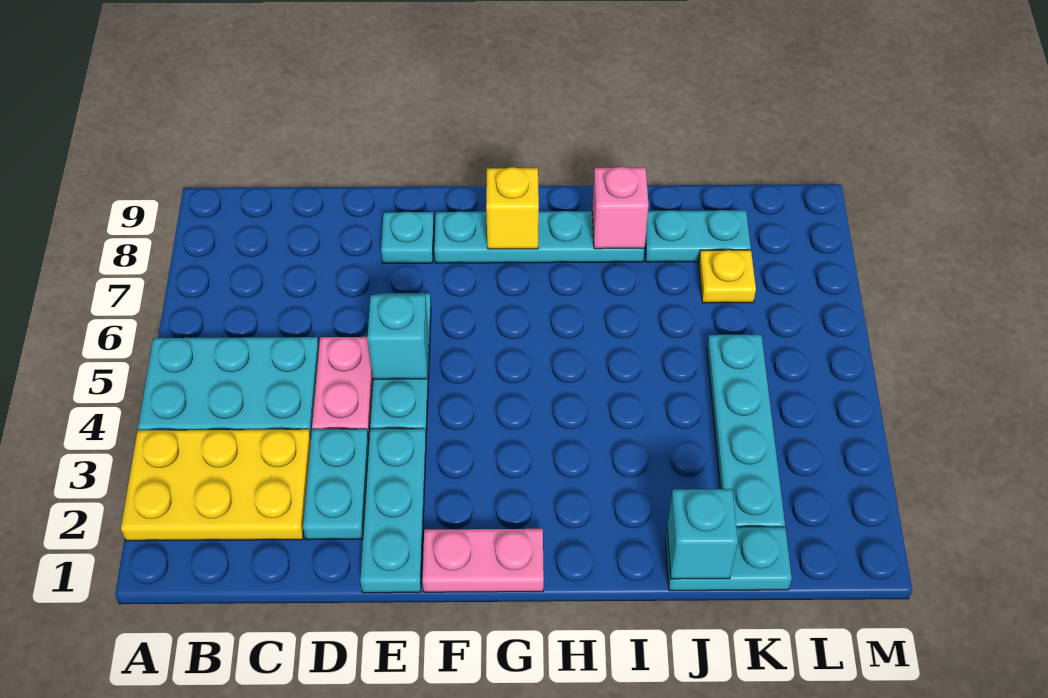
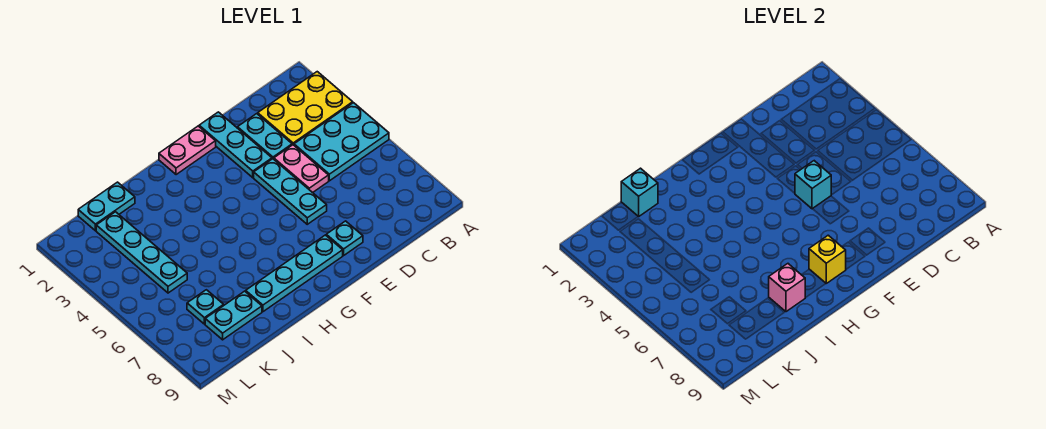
yellow plate K7 level 1 -> cyan plate K7 level 1

